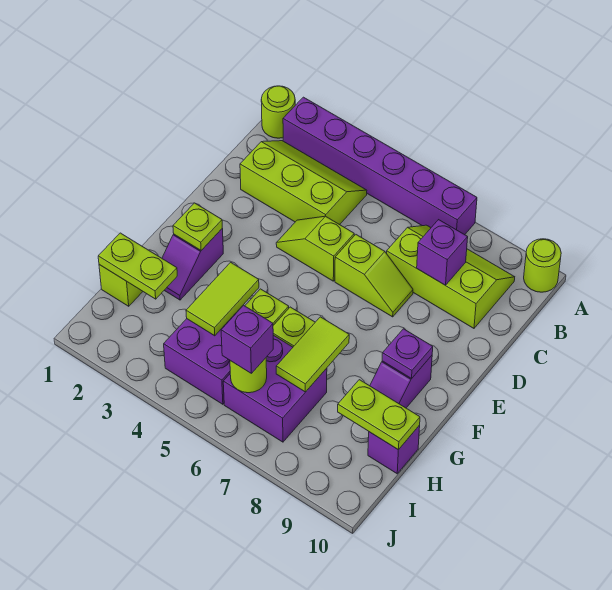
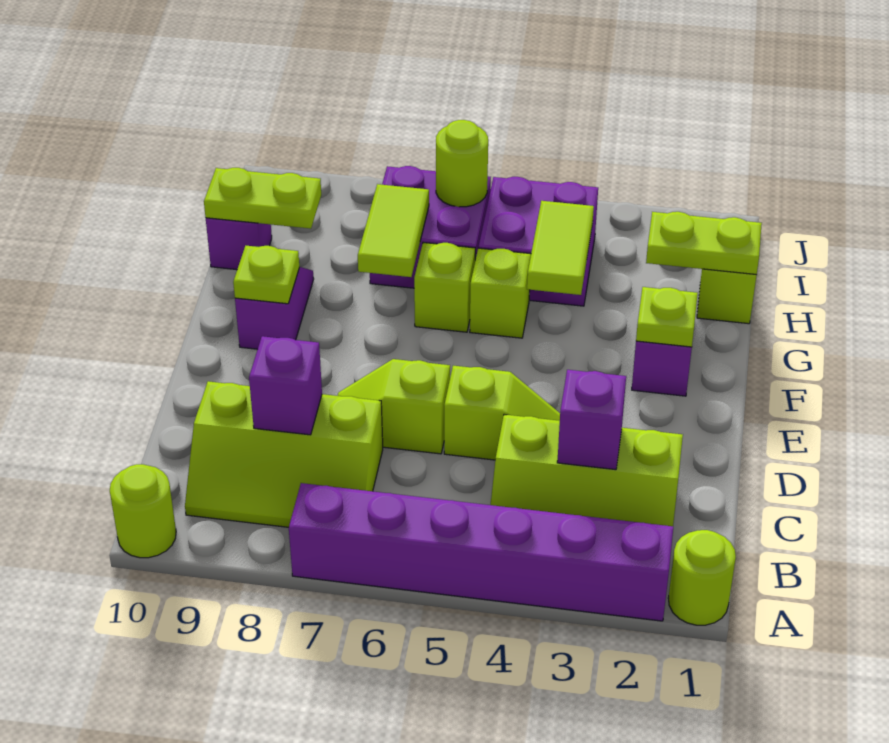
purple plate F9 level 2 -> lime plate F9 level 2
purple brick I6 level 3 -> purple brick C3 level 2

